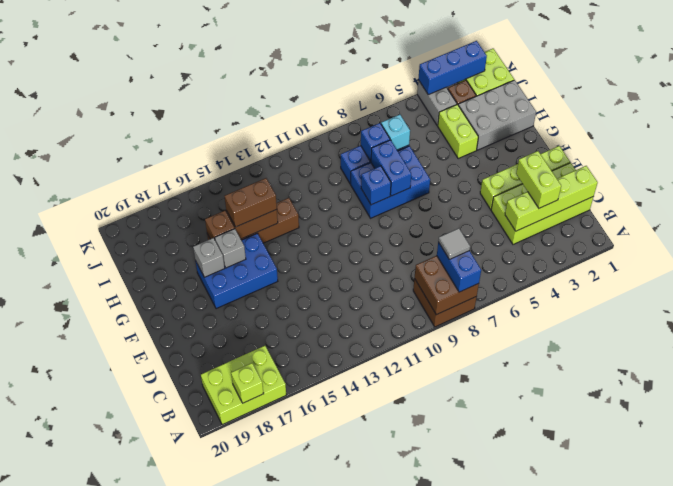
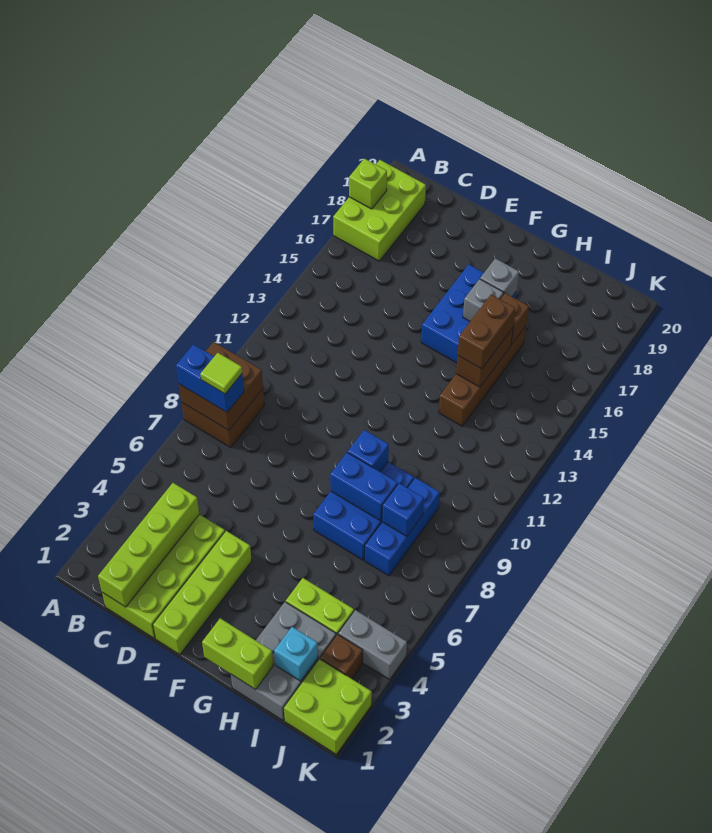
grey tile B8 level 4 -> lime tile B8 level 4
lime brick C3:D3 level 3 -> lime brick G1:H1 level 2
cyan brick I7 level 2 -> cyan brick I2 level 2
blue brick K2:K4 level 2 -> none

